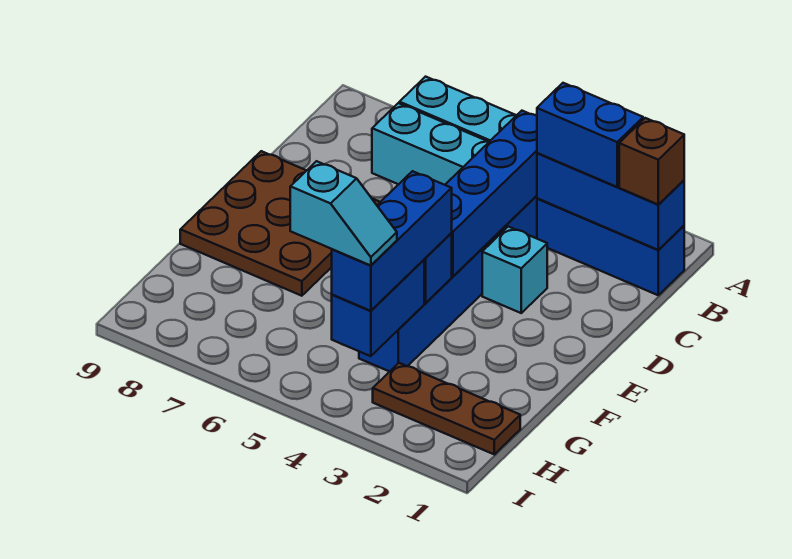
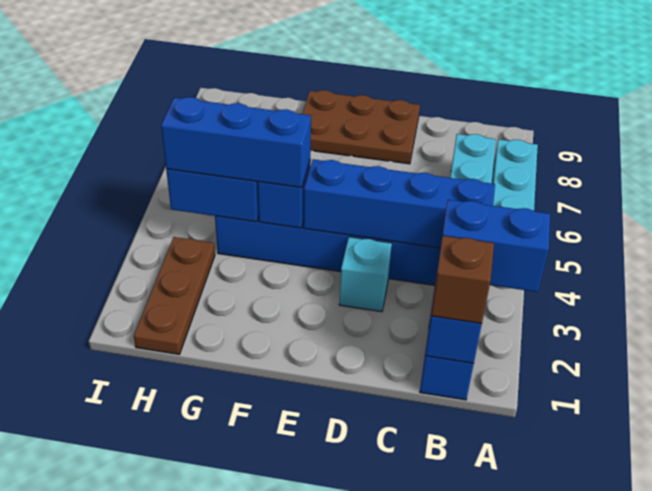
blue brick B2:B3 level 3 -> blue brick A2:B2 level 3
brown plate D7:F9 level 1 -> brown plate D8:F9 level 1
cyan slope H4:H5 level 4 top 5 -> none

